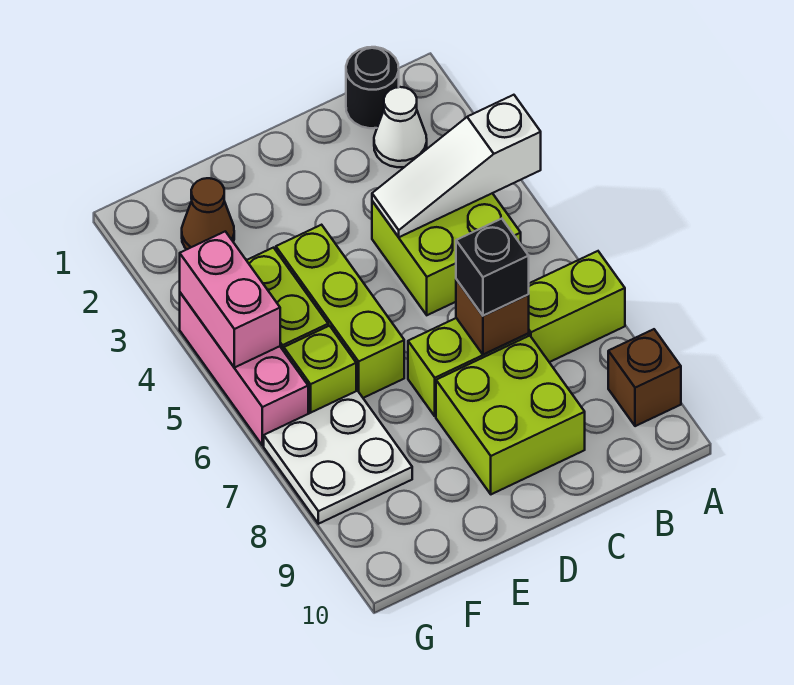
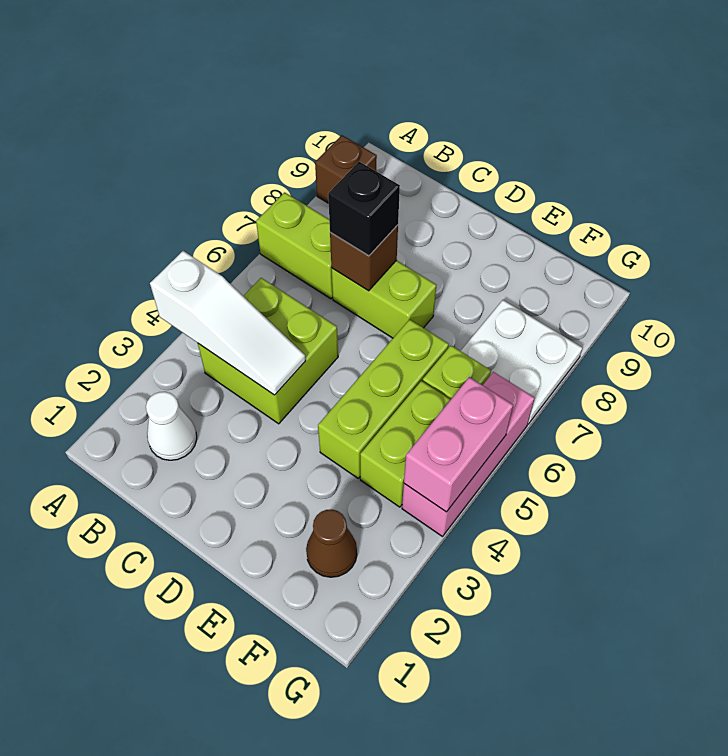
black round brick B1 level 1 -> none
lime brick C8:D9 level 1 -> none

